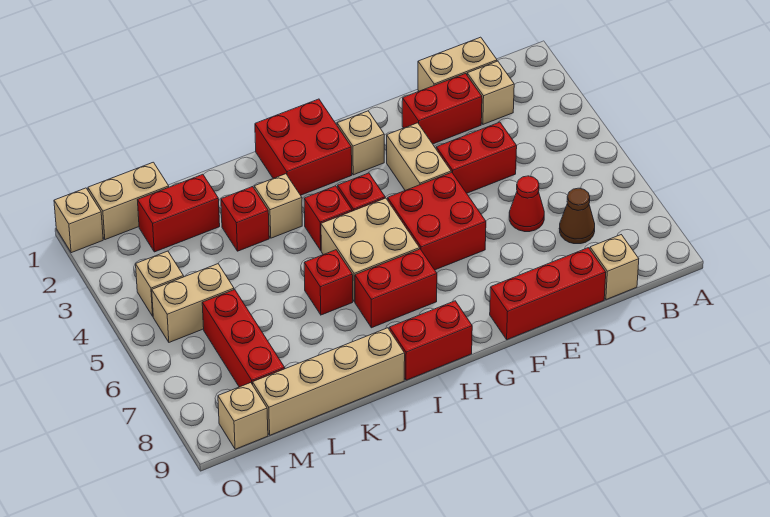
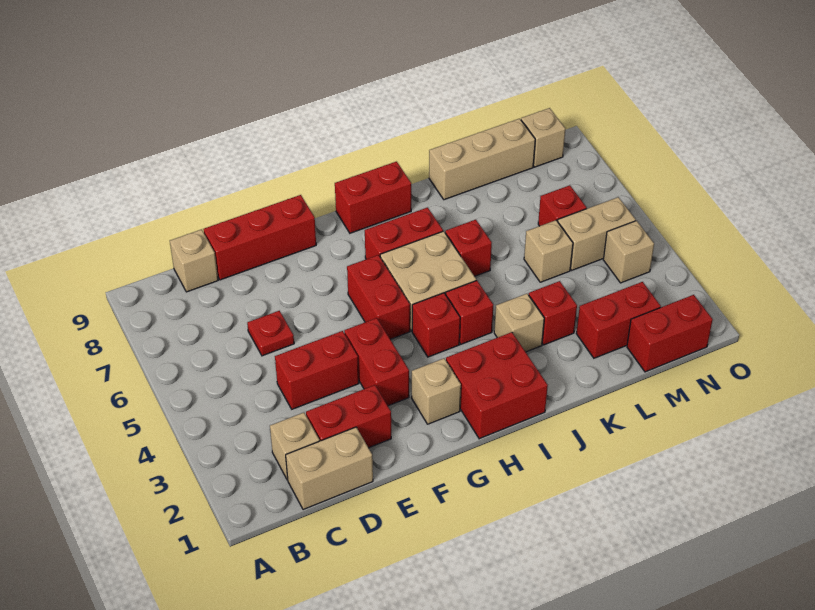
brown cone C7 level 1 -> none
red cone D6 level 1 -> red plate D6 level 1
tan brick F3:F4 level 1 -> red brick F3:F4 level 1
red brick F5:G6 level 1 -> red brick G5:G6 level 1
tan brick J9:M9 level 1 -> tan brick K9:M9 level 1
tan brick M1:N1 level 1 -> red brick M1:N1 level 1
red brick M6:M8 level 1 -> red brick M6 level 1
tan brick O1 level 1 -> tan brick L5 level 1

